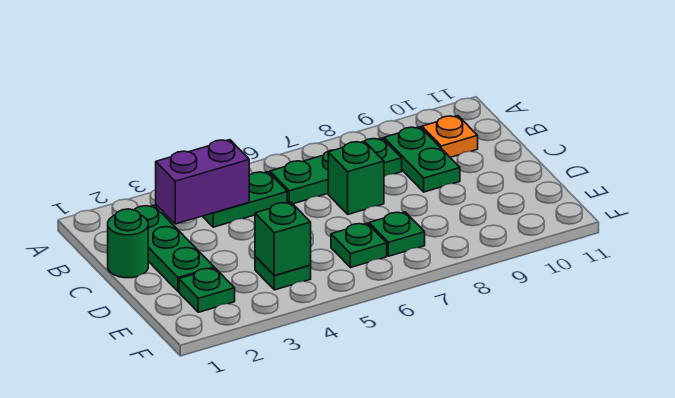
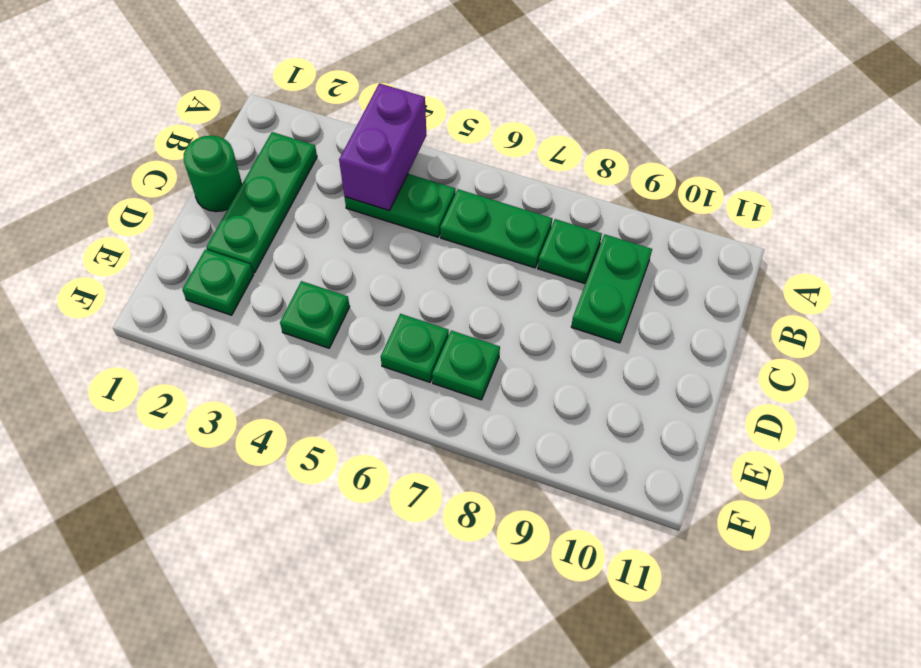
purple brick B3:B4 level 2 -> purple brick A4:B4 level 2
orange plate B10 level 1 -> none
green brick C7 level 1 -> none
green brick E4 level 2 -> none

